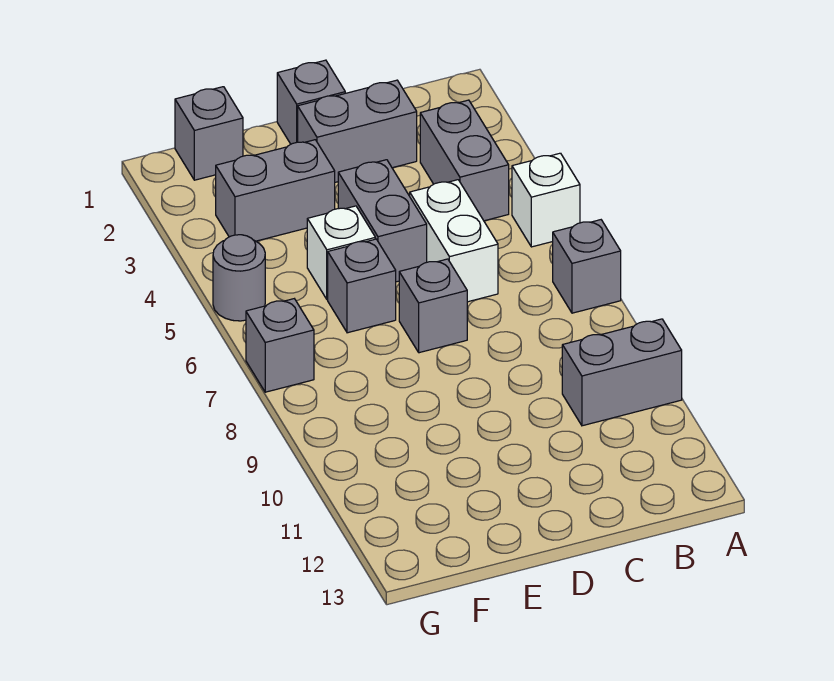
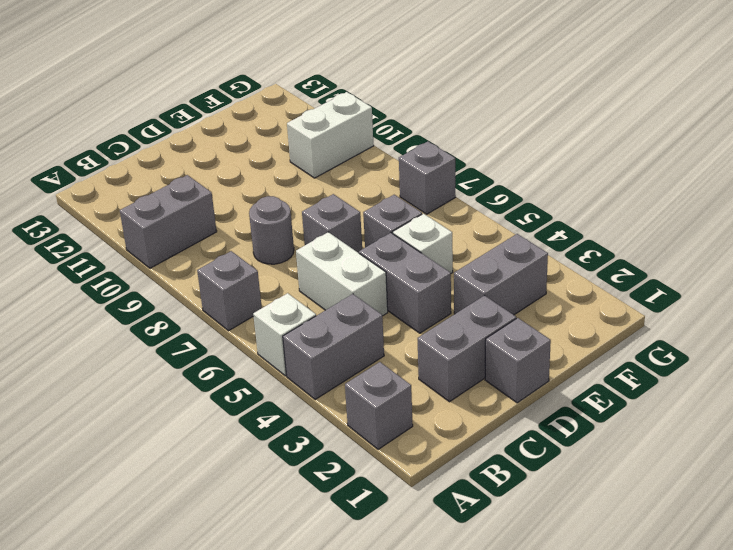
grey brick B3:B4 level 1 -> grey brick A4:B4 level 1
grey brick F1 level 1 -> grey brick A2 level 1
none -> white brick F10:G10 level 1
grey round brick G5 level 1 -> grey round brick C8 level 1

